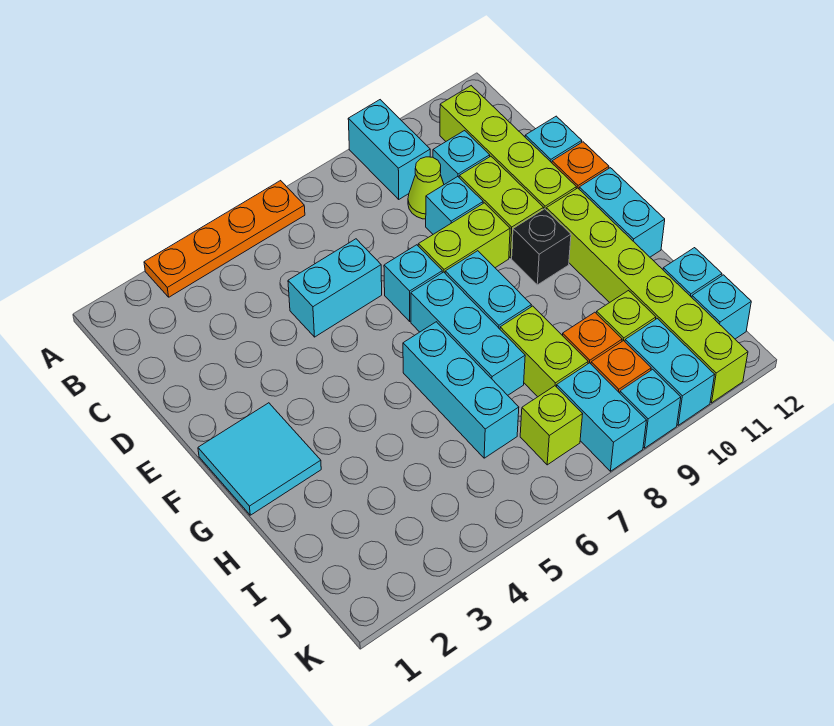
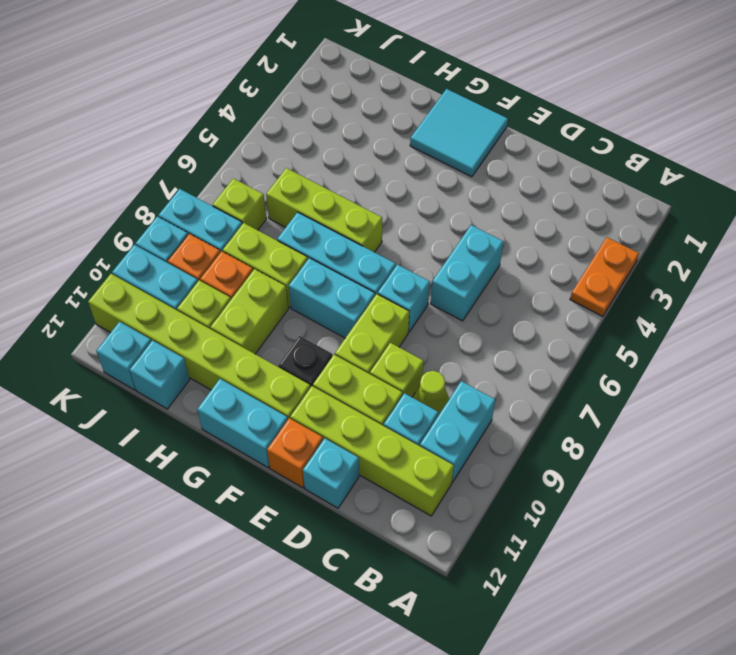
orange plate A3:A6 level 1 -> orange plate A3:A4 level 1
cyan brick A9:B9 level 1 -> cyan brick B9:B10 level 1
cyan brick D9 level 1 -> lime brick D9 level 1
cyan brick G6:I6 level 1 -> lime brick G6:I6 level 1
none -> lime brick H9:H10 level 1

